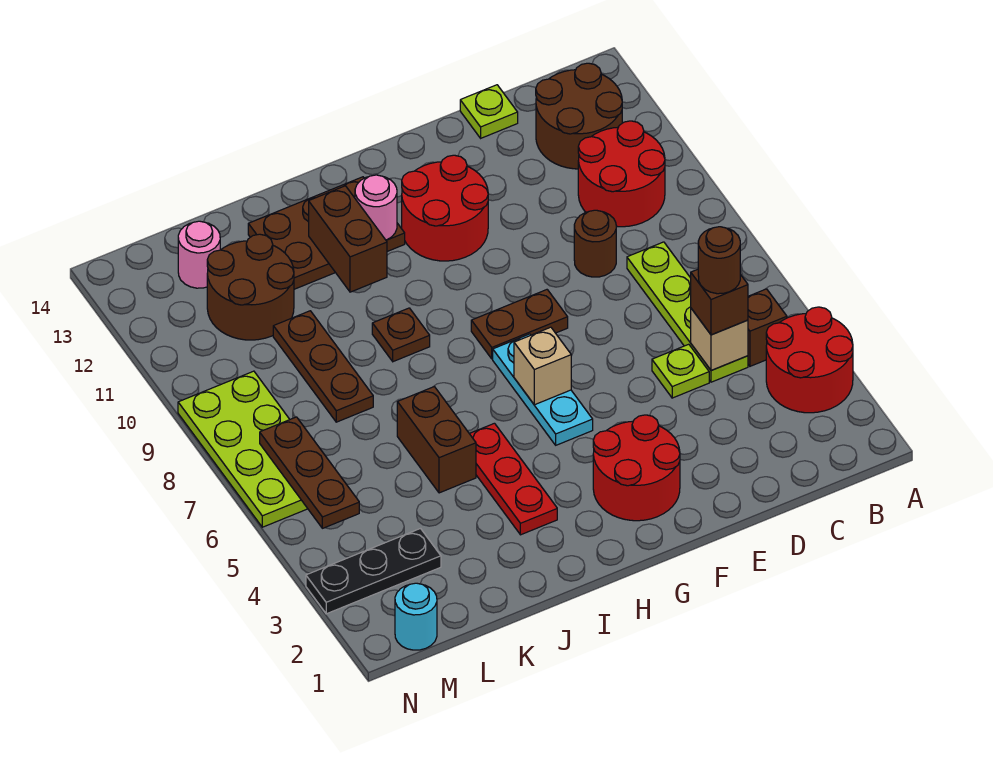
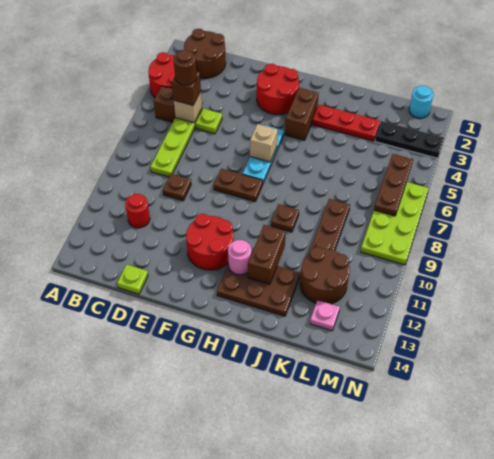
red round brick B10:C11 level 1 -> red round brick C11 level 1
brown round brick B12:C13 level 1 -> brown round brick B1:C2 level 1
brown round brick D9 level 1 -> brown plate D9 level 1
red plate I3:I5 level 1 -> red plate I3:K3 level 1
brown brick J5:J6 level 1 -> brown brick H3:H4 level 1
pink round brick L13 level 1 -> pink plate L13 level 1

